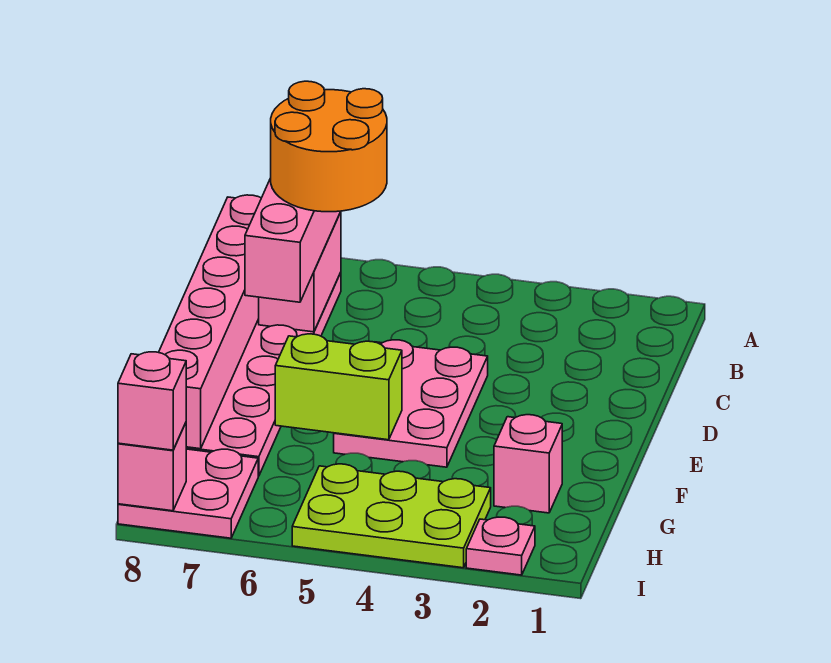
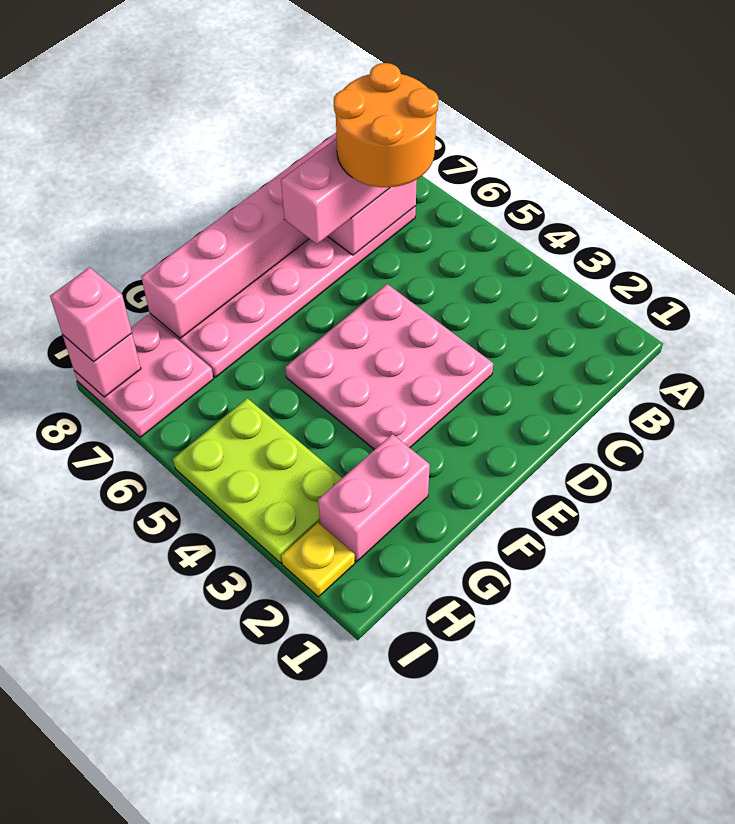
pink plate D4:F5 level 1 -> pink plate D3:F5 level 1
lime brick F5:F6 level 2 -> none
pink brick G2 level 1 -> pink brick G2:H2 level 1
pink plate I2 level 1 -> yellow plate I2 level 1

